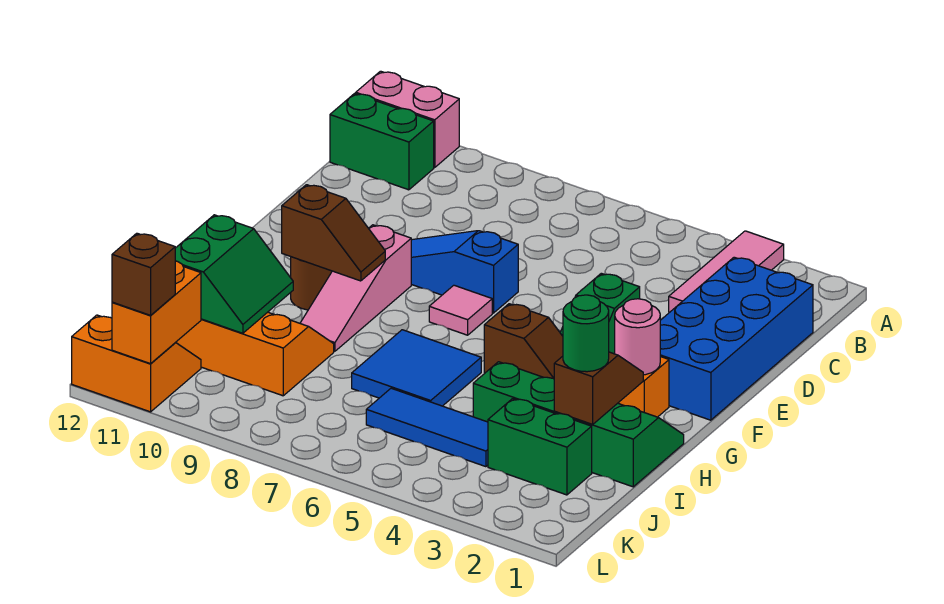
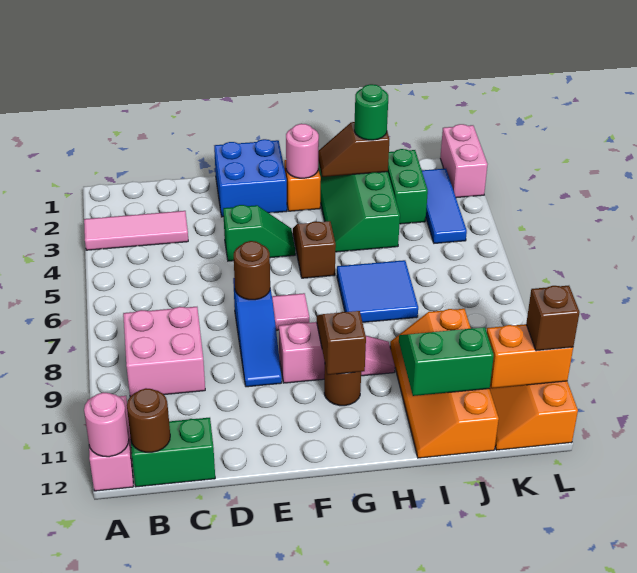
none -> pink round brick A12 level 2
none -> pink brick B8:C9 level 1
green brick B11:B12 level 1 -> green brick B12:C12 level 1
none -> brown round brick B12 level 2
blue brick C1:F2 level 1 -> blue brick E1:F2 level 1
none -> brown round brick E7 level 2
blue tile J4:J6 level 1 -> blue tile K2:K4 level 1
none -> pink brick L1:L2 level 1

